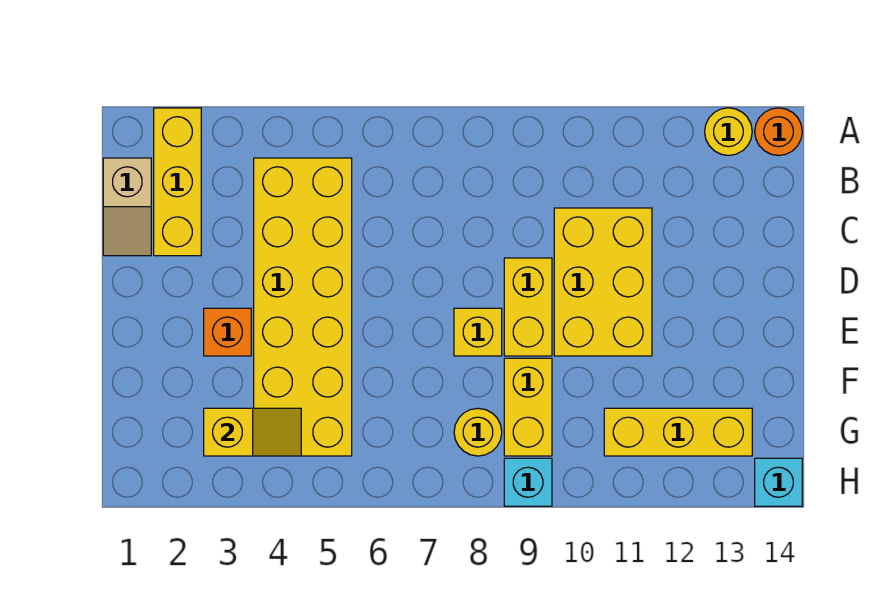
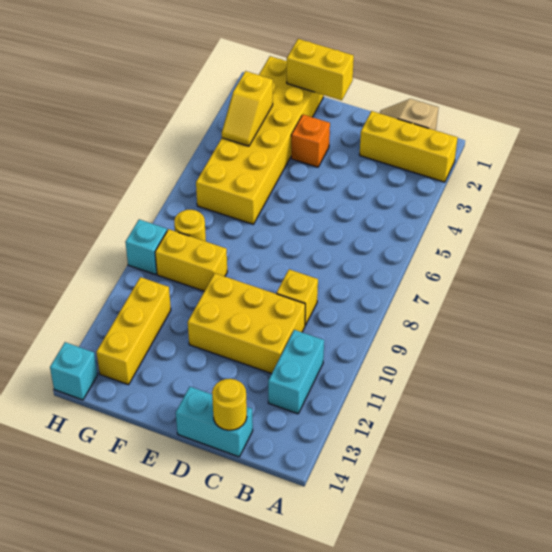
yellow round brick A13 level 1 -> yellow round brick C14 level 2
orange round brick A14 level 1 -> none
yellow brick B4:G5 level 1 -> yellow brick F1:G6 level 1
none -> cyan brick B11:B12 level 1
none -> cyan brick C14:D14 level 1
yellow brick D9:E9 level 1 -> yellow brick E1:F1 level 2
yellow brick E8 level 1 -> yellow brick C9 level 1

